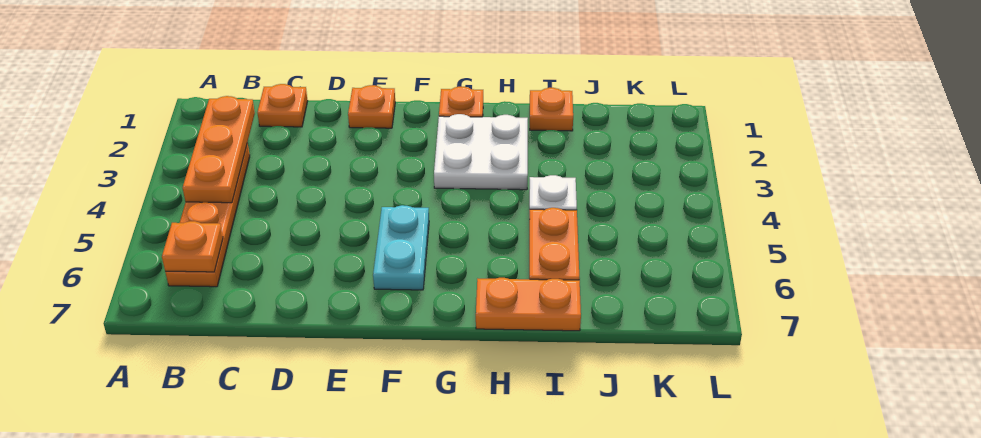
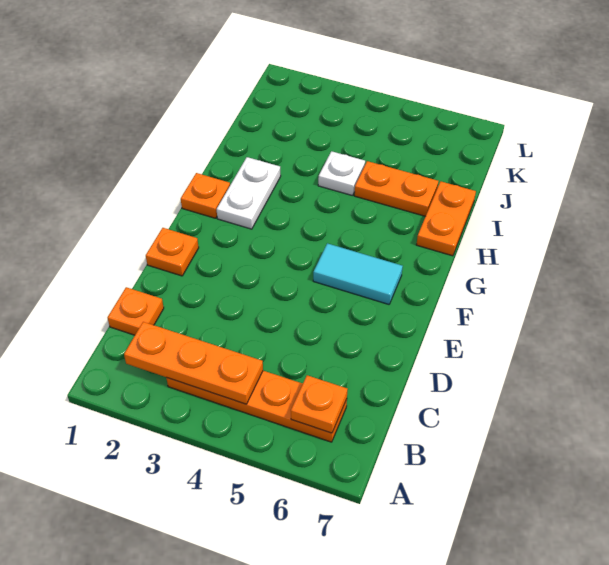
cyan plate F5:F6 level 1 -> cyan tile F5:F6 level 1
white plate G2:H3 level 1 -> white plate G2:H2 level 1
orange plate I1 level 1 -> none

